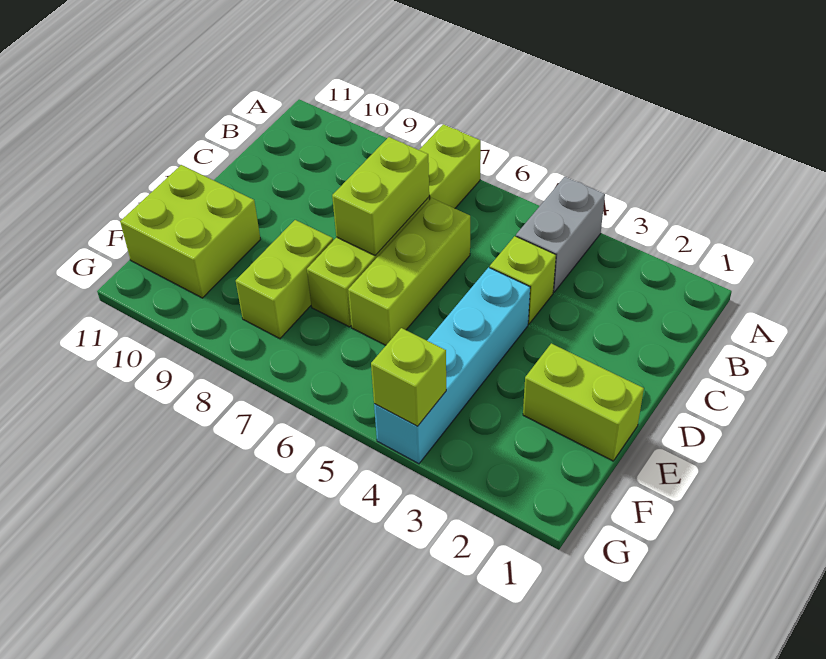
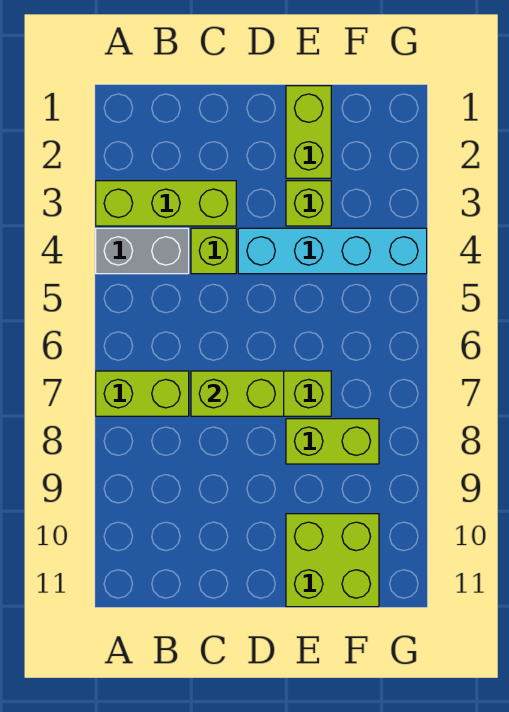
lime brick C6:E6 level 1 -> lime brick A3:C3 level 1
lime brick G4 level 2 -> lime brick E3 level 1

